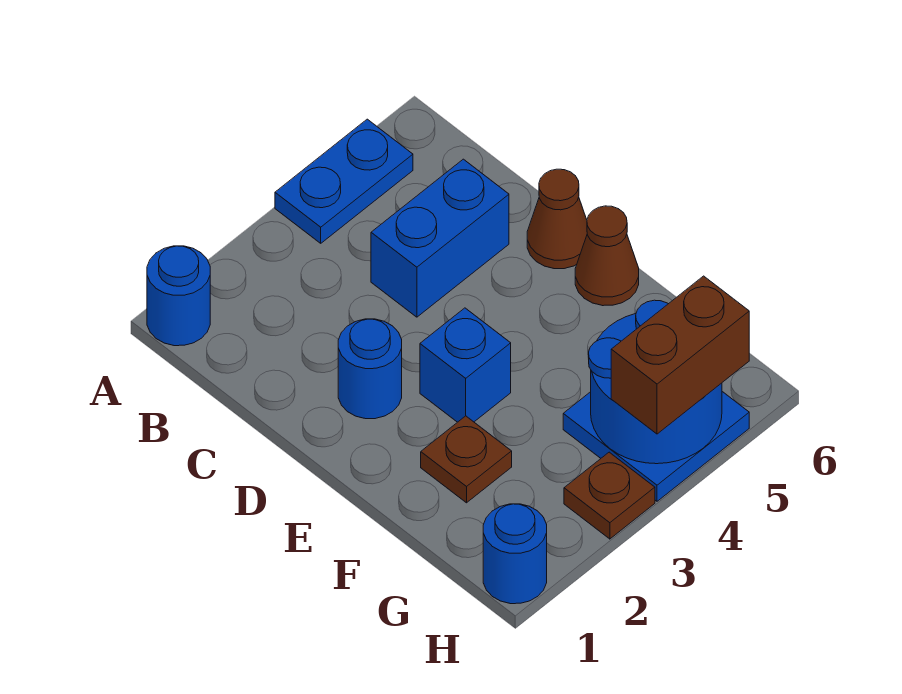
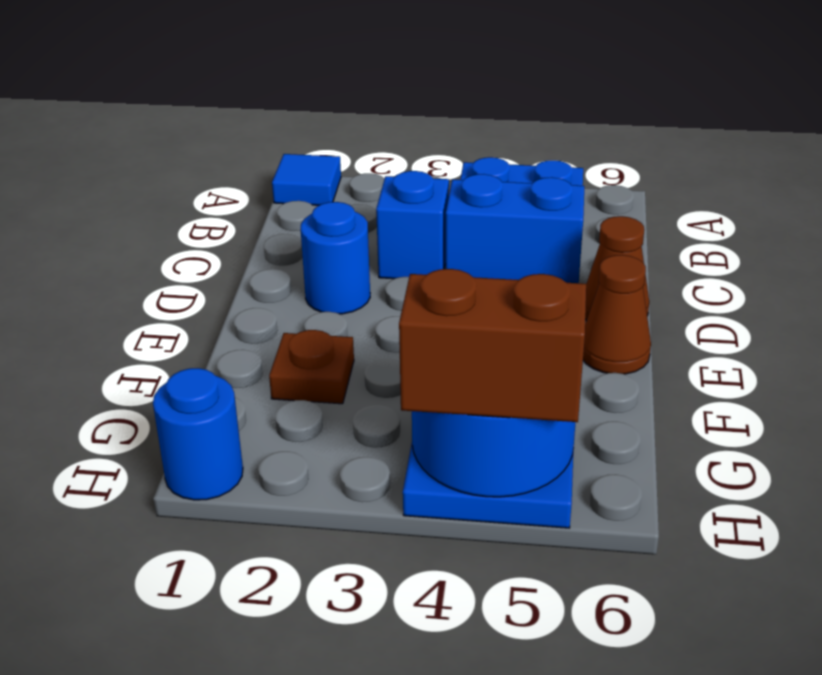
blue round brick A1 level 1 -> blue tile A1 level 1
blue brick E3 level 1 -> blue brick C3 level 1
brown plate H3 level 1 -> none

